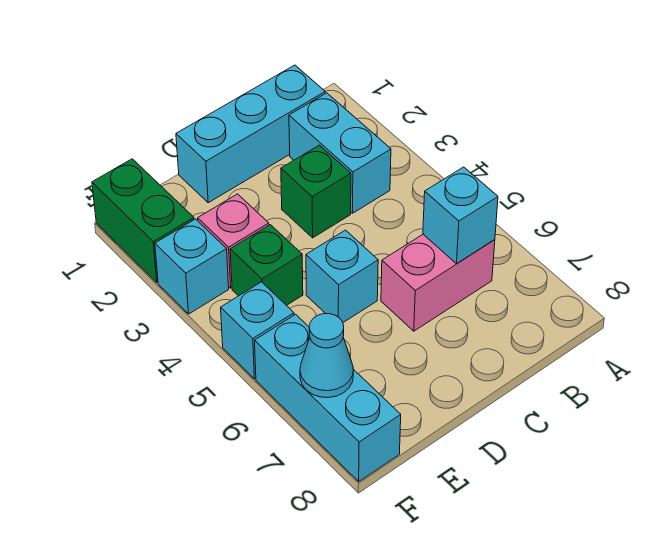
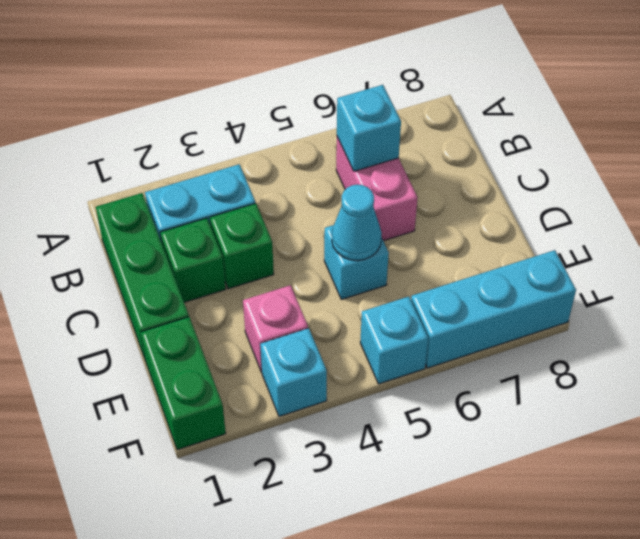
cyan brick B1:D1 level 1 -> green brick B1:D1 level 1
green brick E4 level 1 -> green brick C2 level 1
green brick F1:F2 level 1 -> green brick E1:F1 level 1
cyan cone F7 level 2 -> cyan cone D5 level 2

